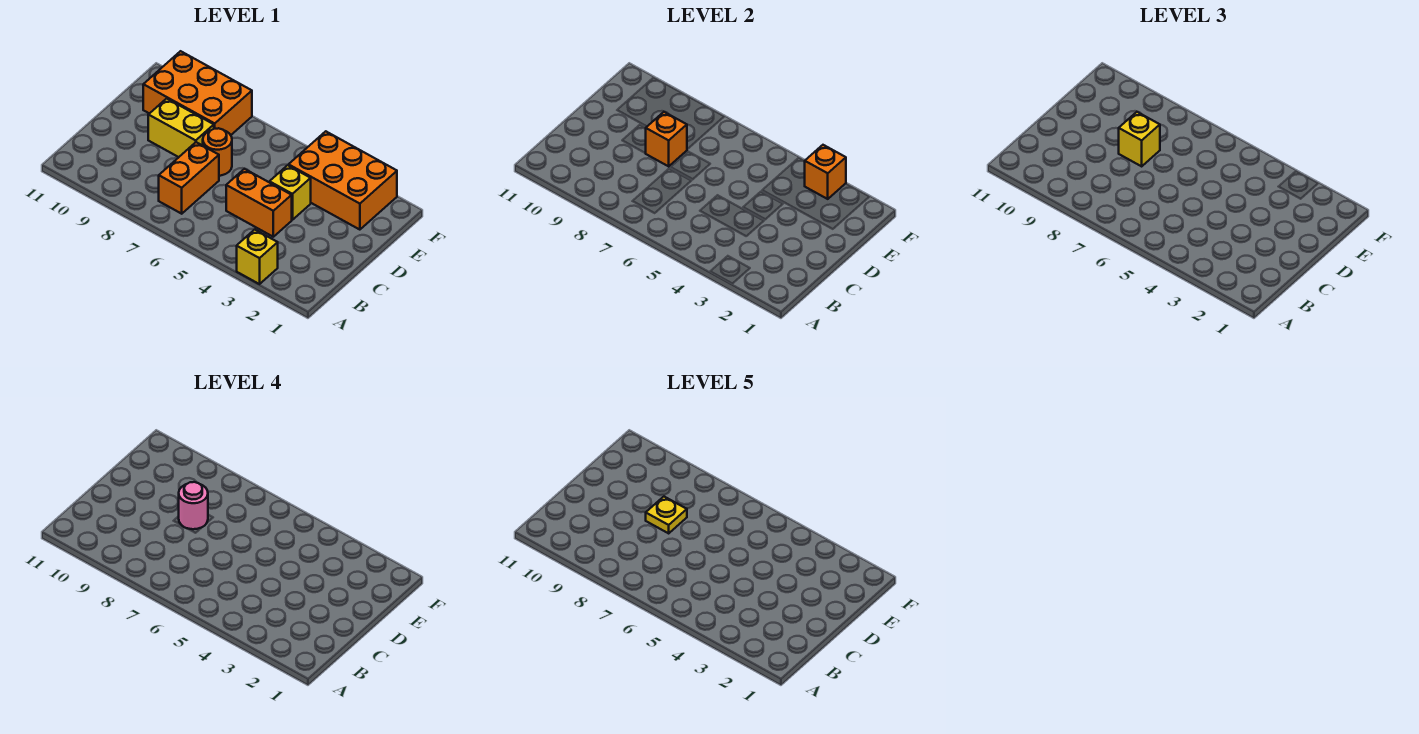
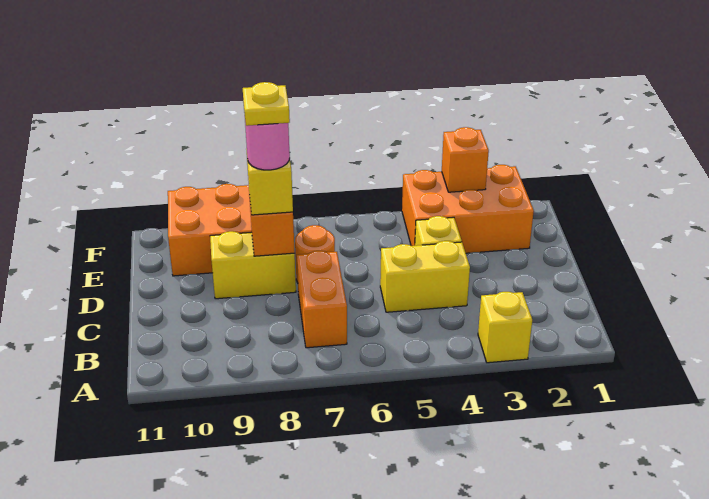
orange brick C4:C5 level 1 -> yellow brick C4:C5 level 1

